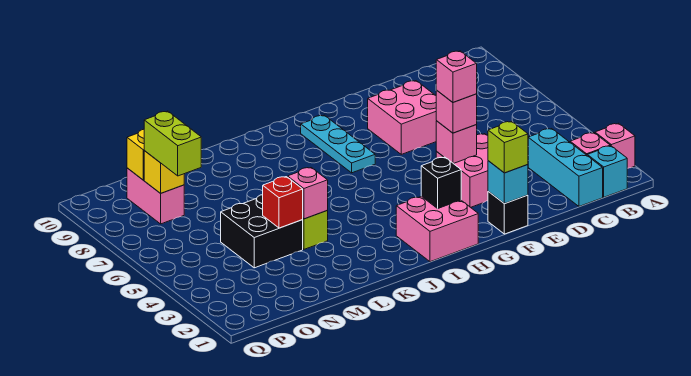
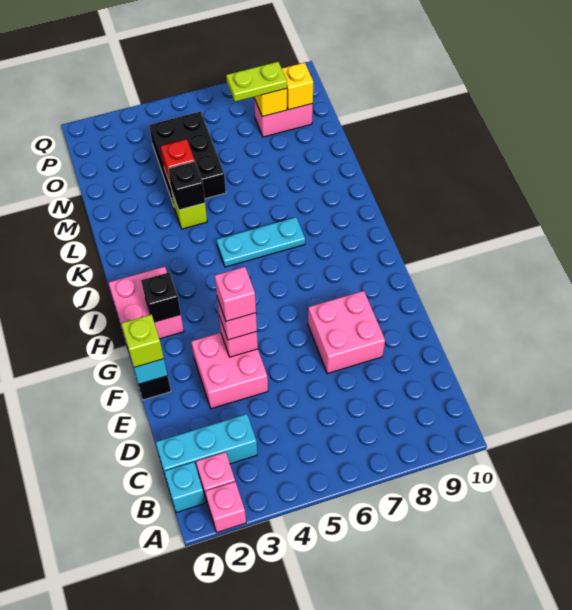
cyan plate H7:H9 level 1 -> cyan plate J5:J7 level 1
pink brick L4 level 2 -> black brick L4 level 2
black brick M4:N5 level 1 -> black brick M4:O5 level 1
lime brick O7:O8 level 3 -> lime plate O7:O8 level 3

